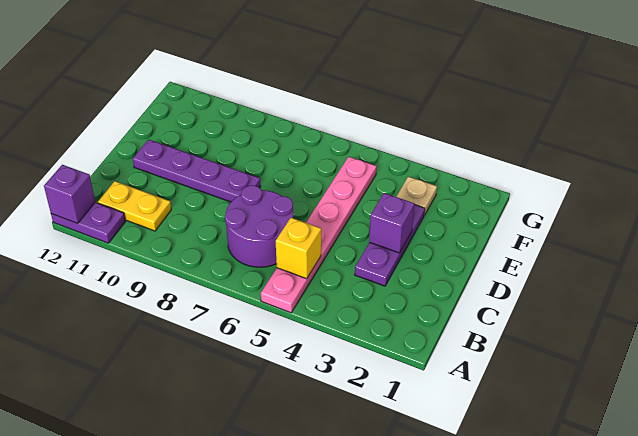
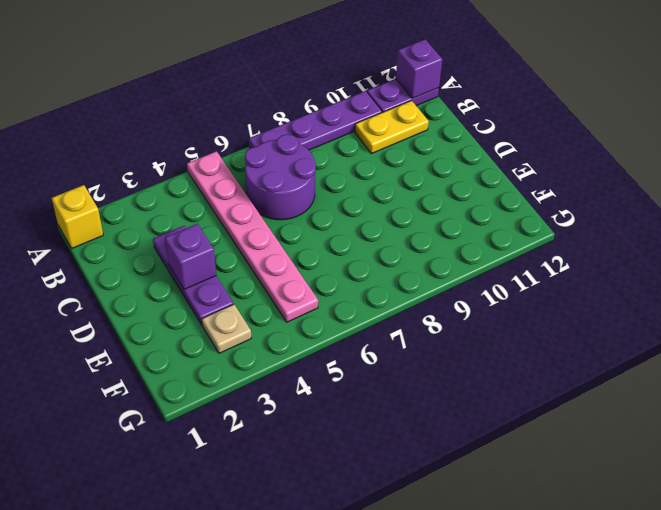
yellow brick B5 level 2 -> yellow brick A1 level 1
purple plate D8:D11 level 1 -> purple plate A7:A10 level 1

